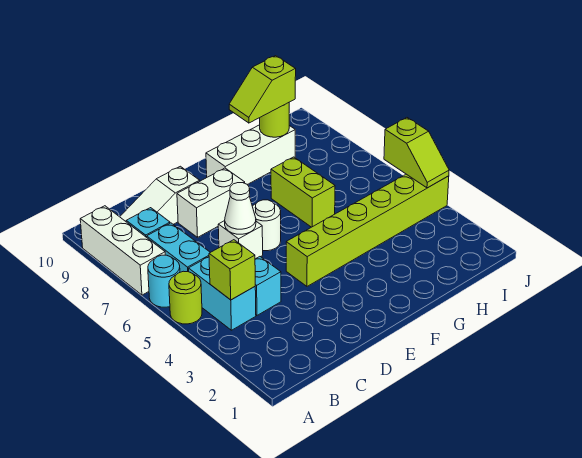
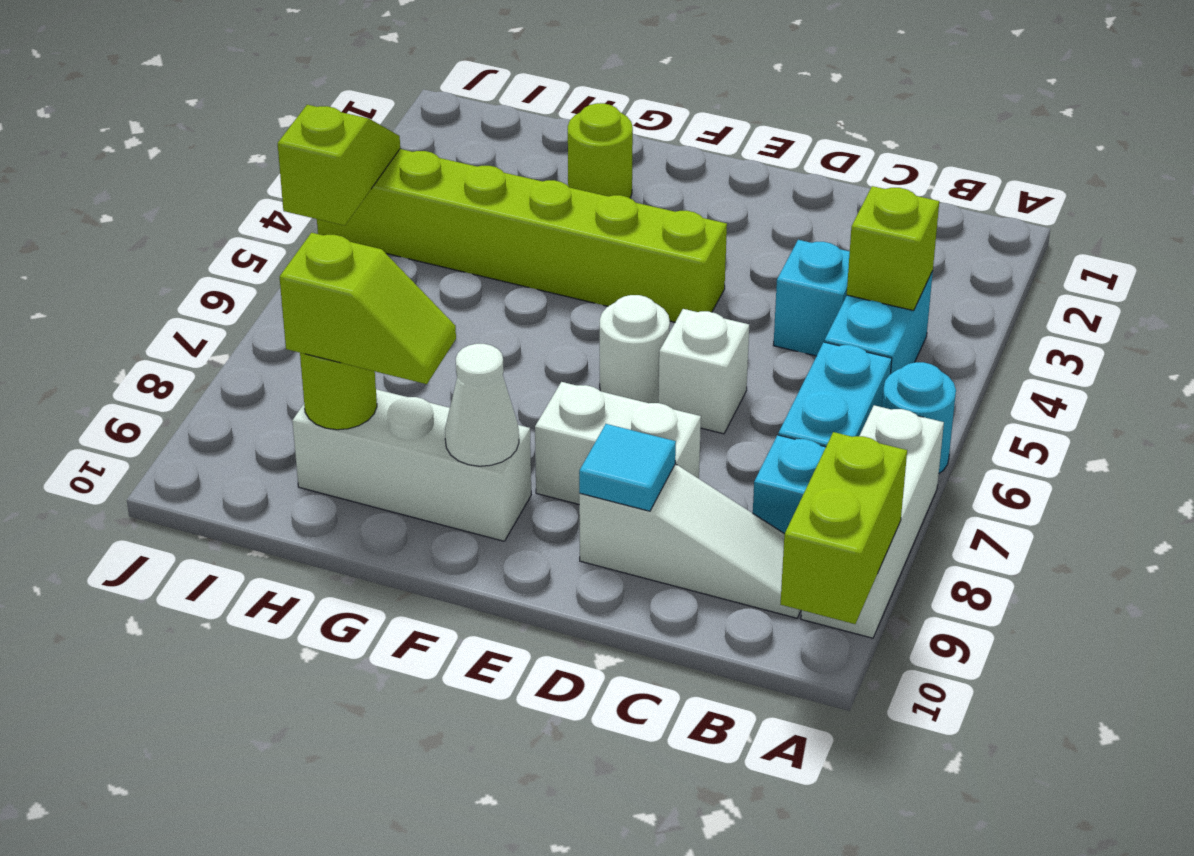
lime round brick A5 level 1 -> lime round brick G2 level 1
white cone D6 level 2 -> white cone F9 level 2
none -> cyan tile D9 level 2
lime brick G6:G7 level 1 -> lime brick A9:A10 level 2

